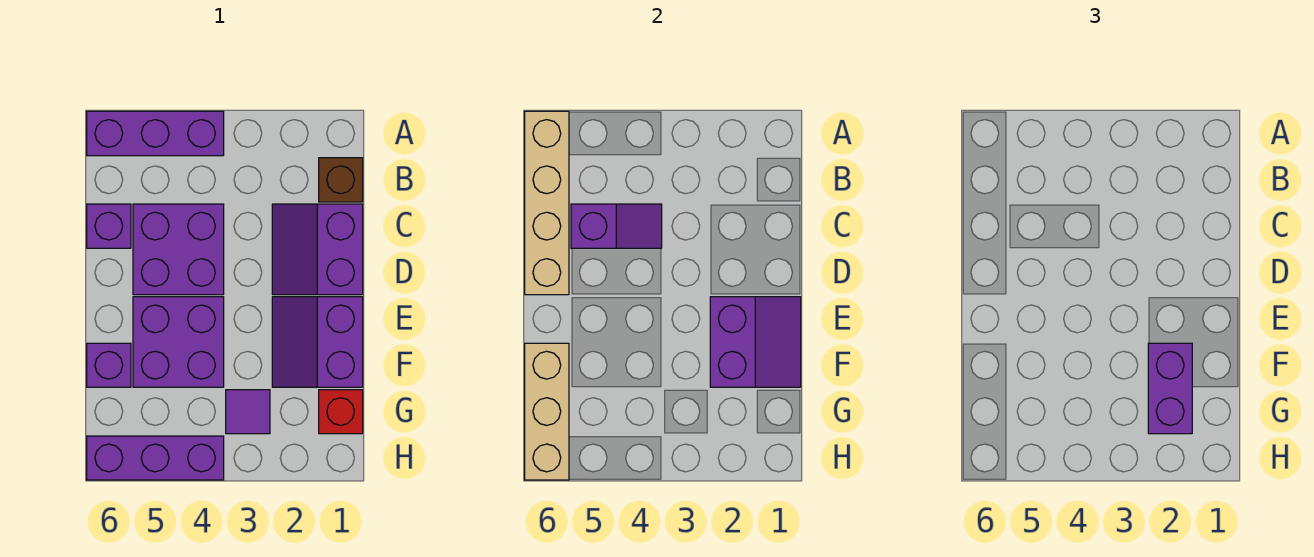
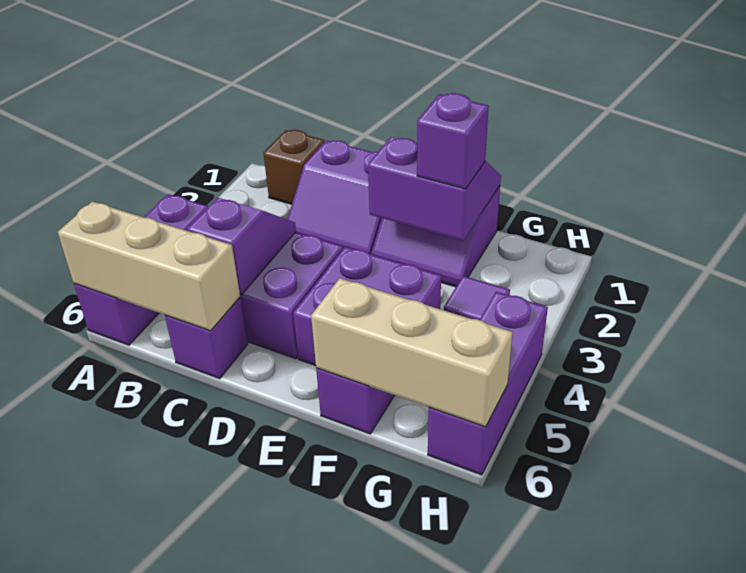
tan brick A6:D6 level 2 -> tan brick A6:C6 level 2
purple brick F2:G2 level 3 -> purple brick F2 level 3
red brick G1 level 1 -> none

